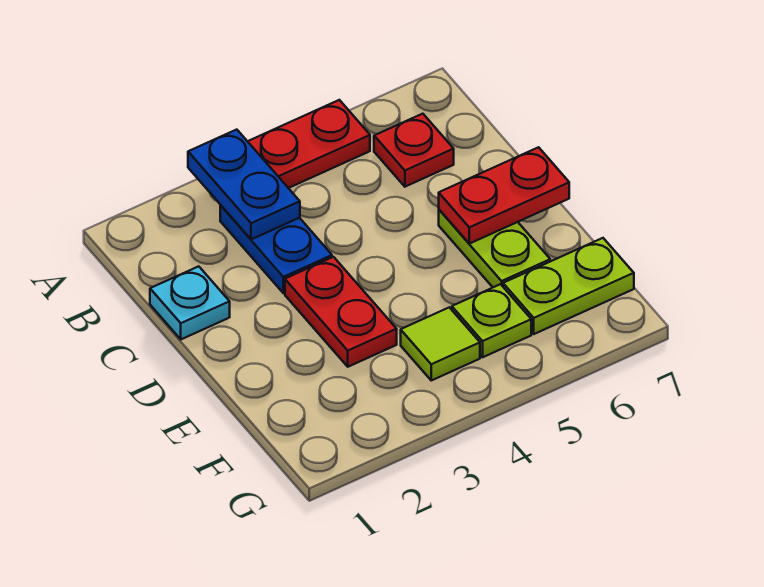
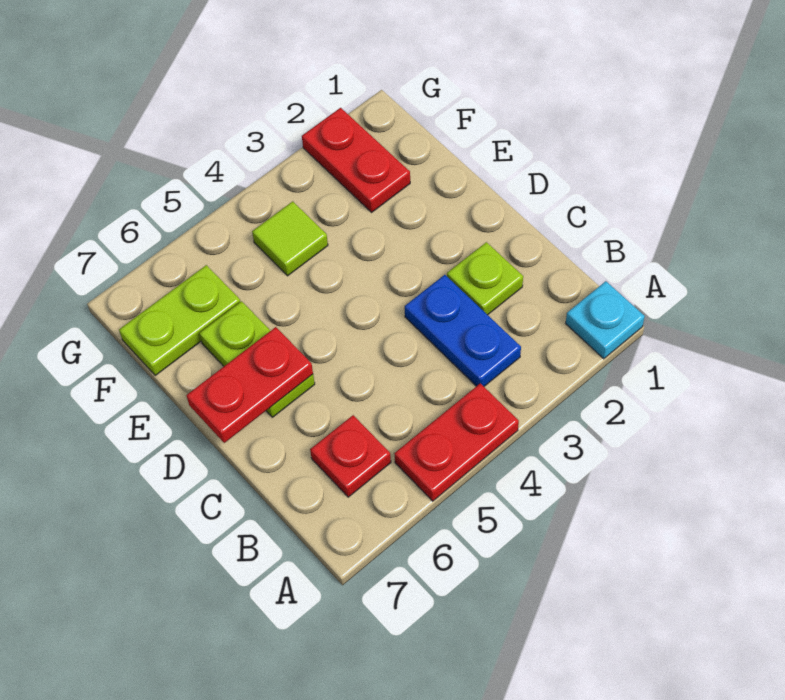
blue plate A3:B3 level 2 -> none
cyan plate C1 level 1 -> cyan plate A1 level 1
red plate D3:E3 level 1 -> red plate F2:G2 level 1
lime plate F5 level 1 -> lime plate C2 level 1

